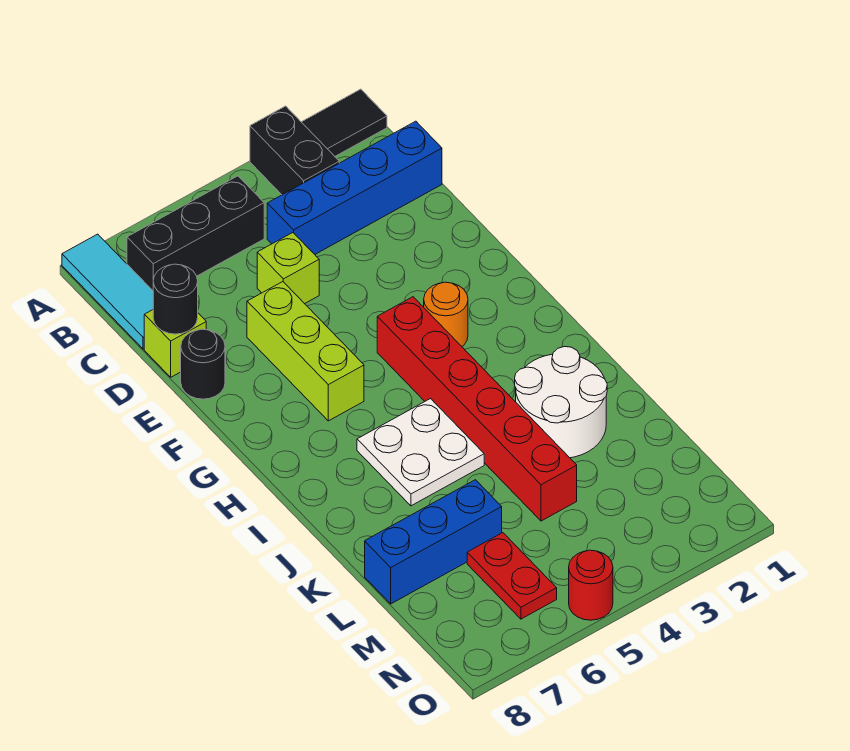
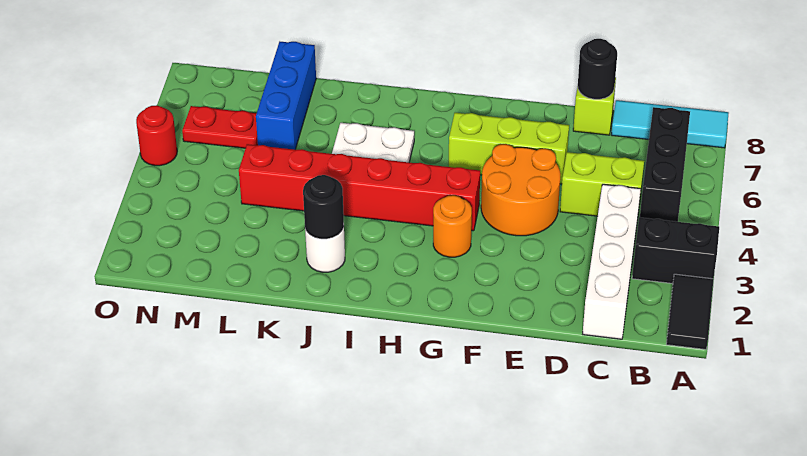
blue brick C1:C4 level 1 -> white brick C1:C4 level 1
lime brick D5 level 1 -> lime brick C5:D5 level 1
none -> orange round brick E4:F5 level 1
black round brick E8 level 1 -> black round brick J2 level 2
white round brick J2:K3 level 1 -> white round brick J2 level 1

